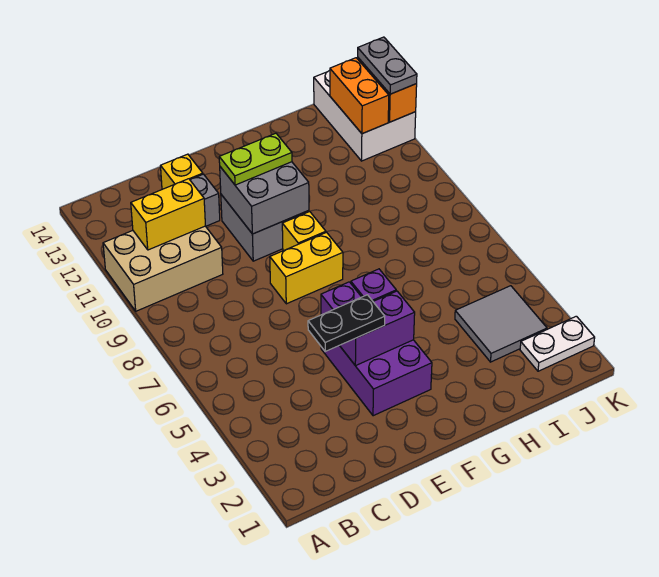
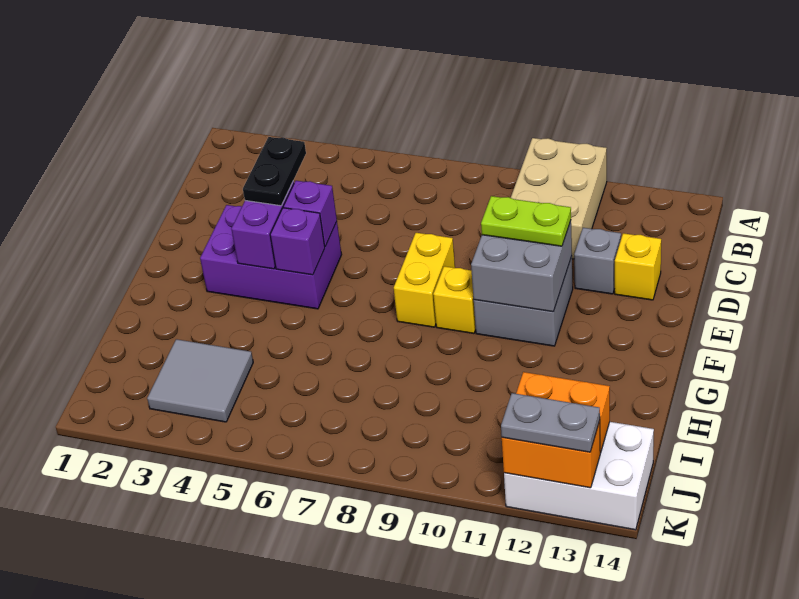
yellow brick B11:C11 level 2 -> none
lime plate E11:F11 level 3 -> lime plate E10:E11 level 3
white plate J2:K2 level 1 -> none

